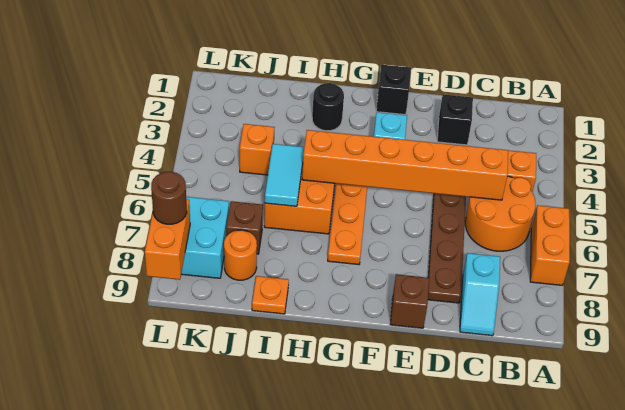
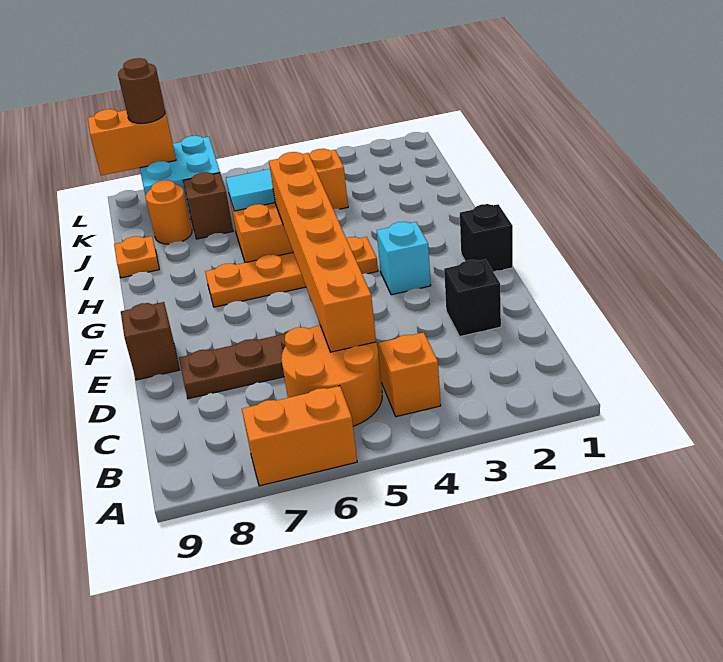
cyan slope C8:C9 level 1 top 8 -> none
black round brick H2 level 1 -> none

